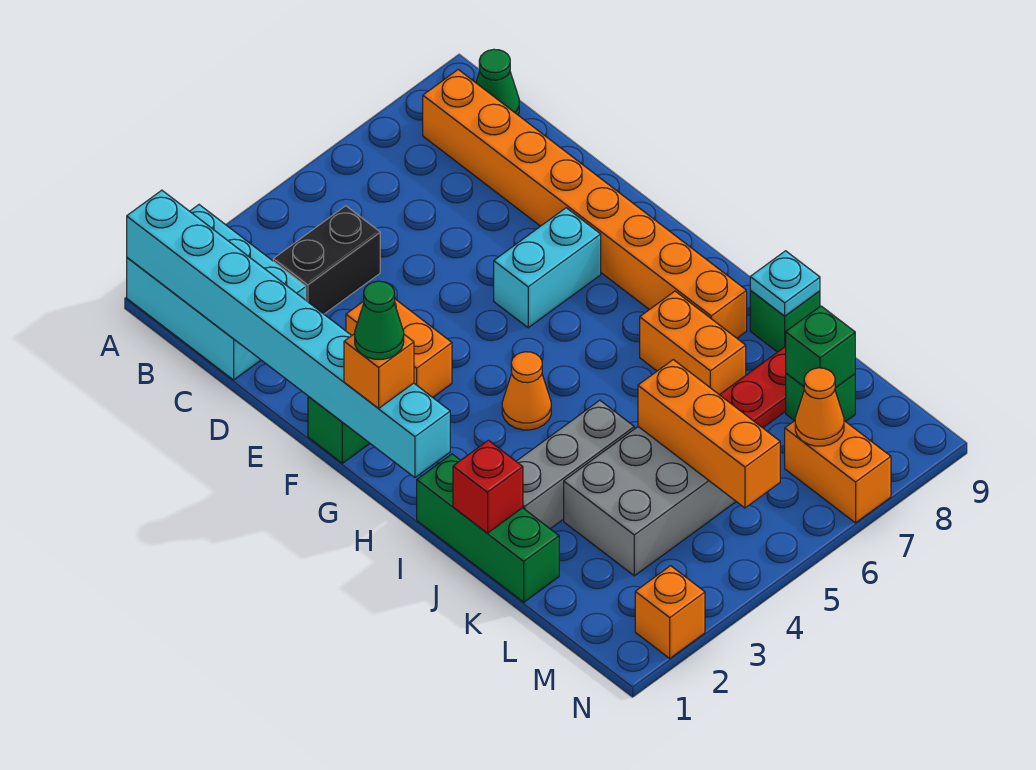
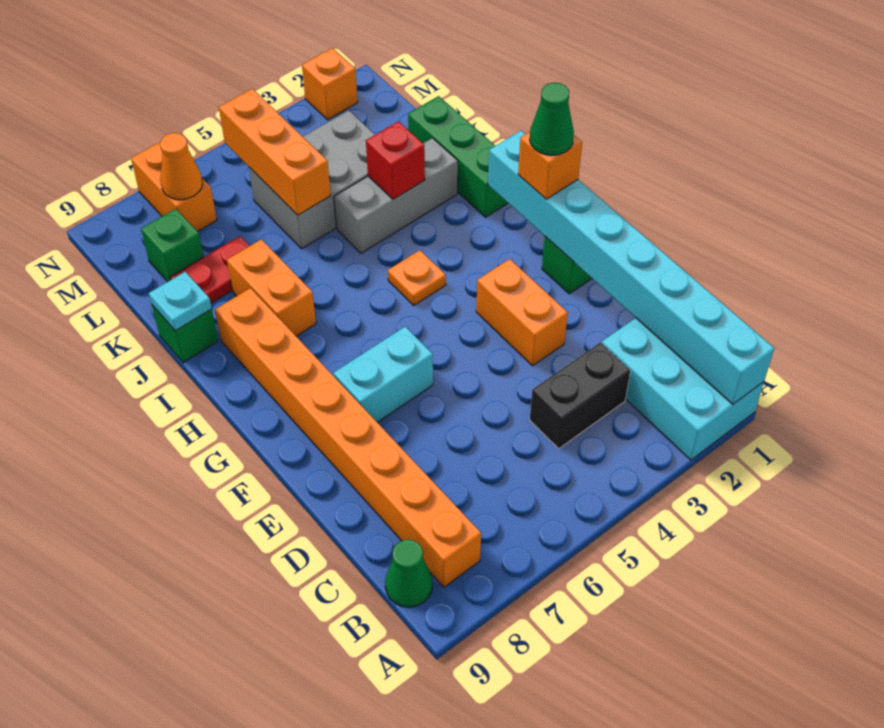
orange cone H4 level 1 -> orange plate H4 level 1
red brick J1 level 2 -> red brick J3 level 2
green brick L8 level 2 -> none

